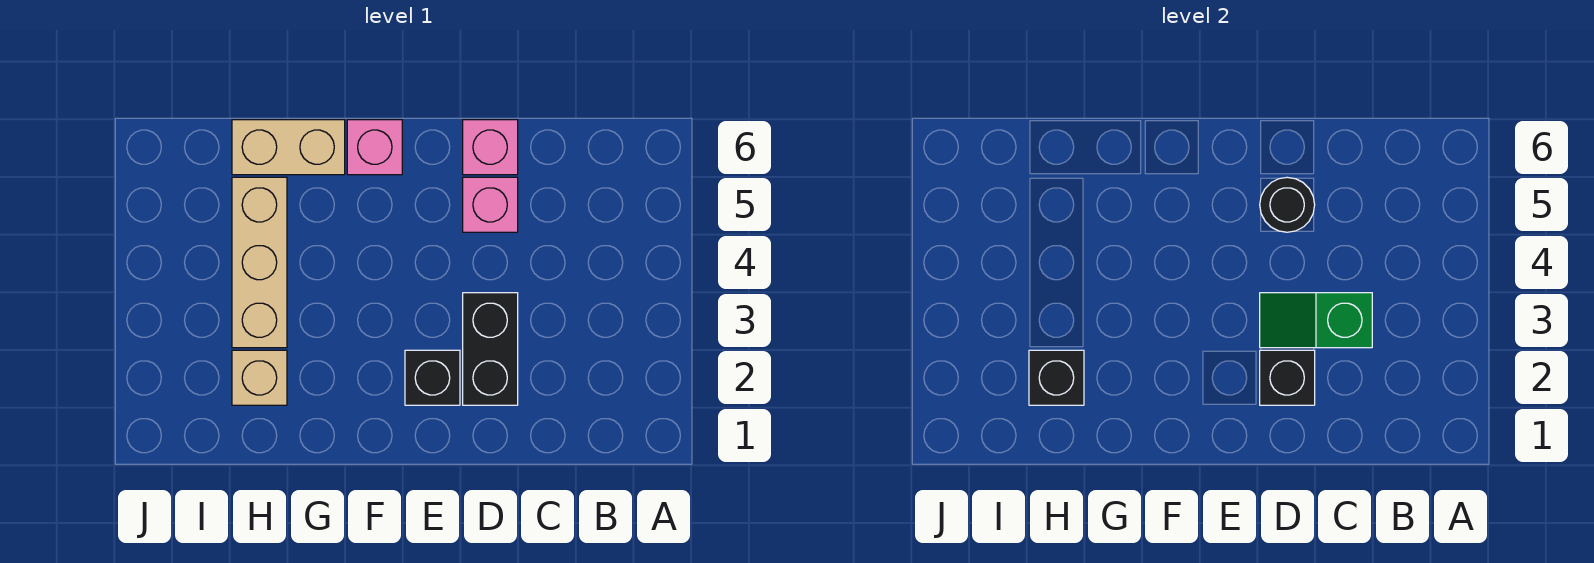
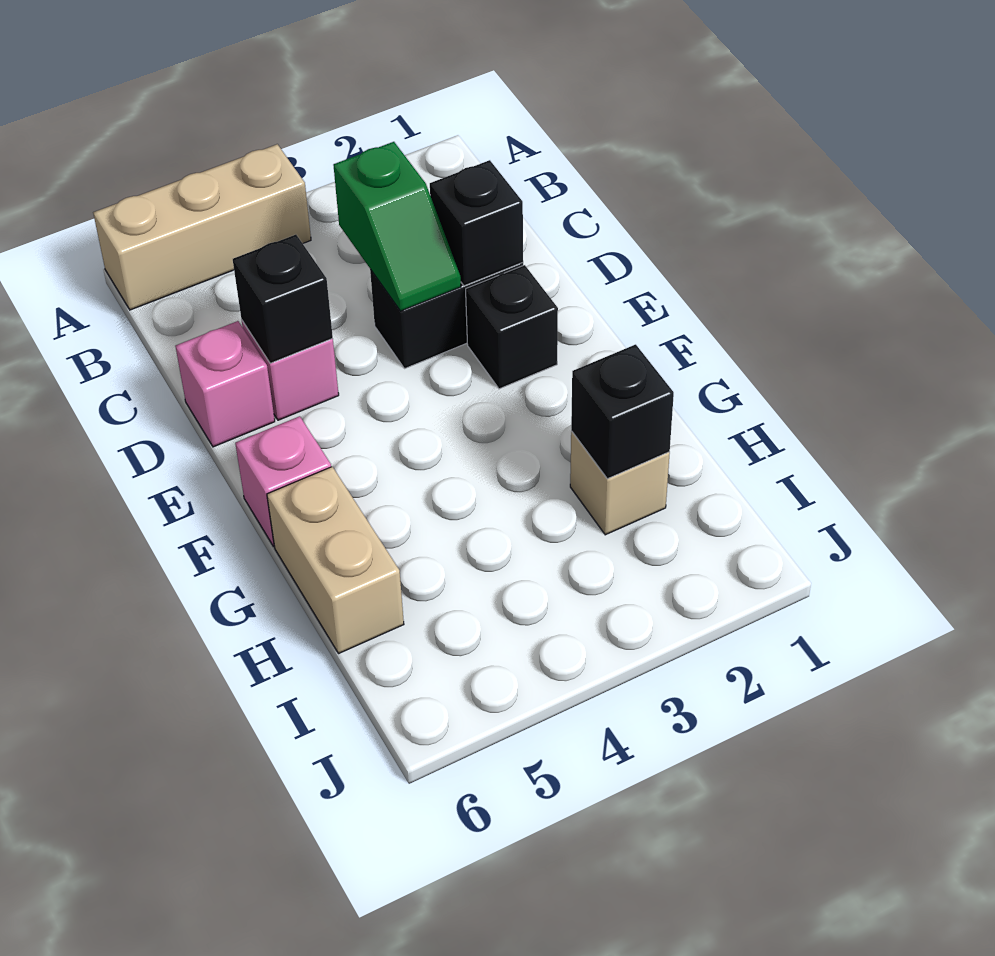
black round brick D5 level 2 -> black brick D5 level 2
tan brick H3:H5 level 1 -> tan brick A4:A6 level 1

